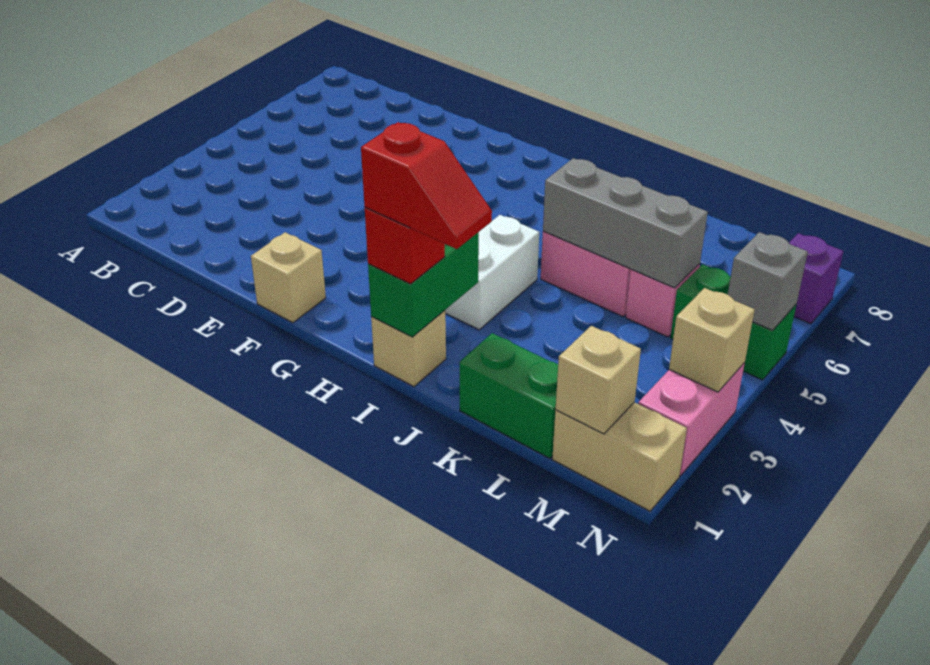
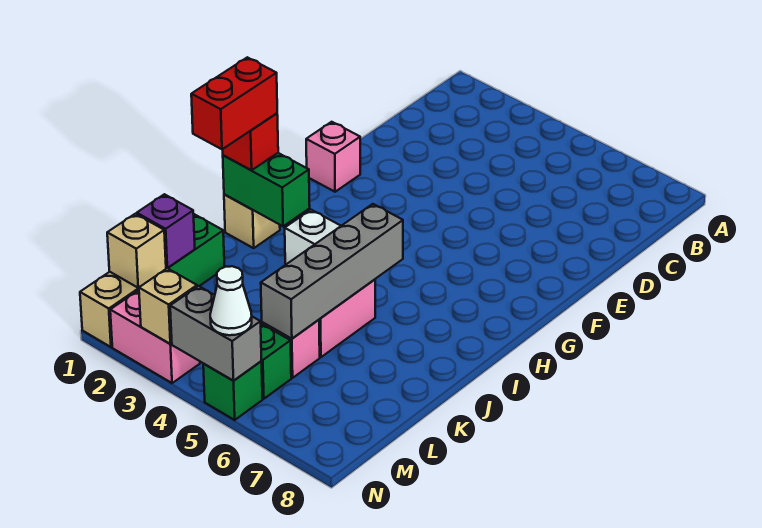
tan brick F1 level 1 -> pink brick F1 level 1
red slope I1:J1 level 4 top I -> red brick I1:J1 level 4
grey brick J5:L5 level 2 -> grey brick I5:L5 level 2
grey brick N5 level 2 -> grey brick N4:N5 level 2
none -> white cone N5 level 3
purple brick N7 level 1 -> purple brick L1 level 2

